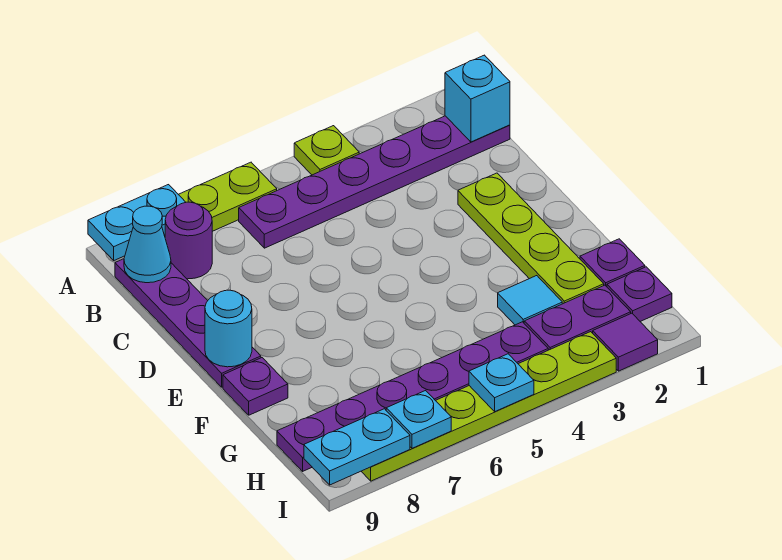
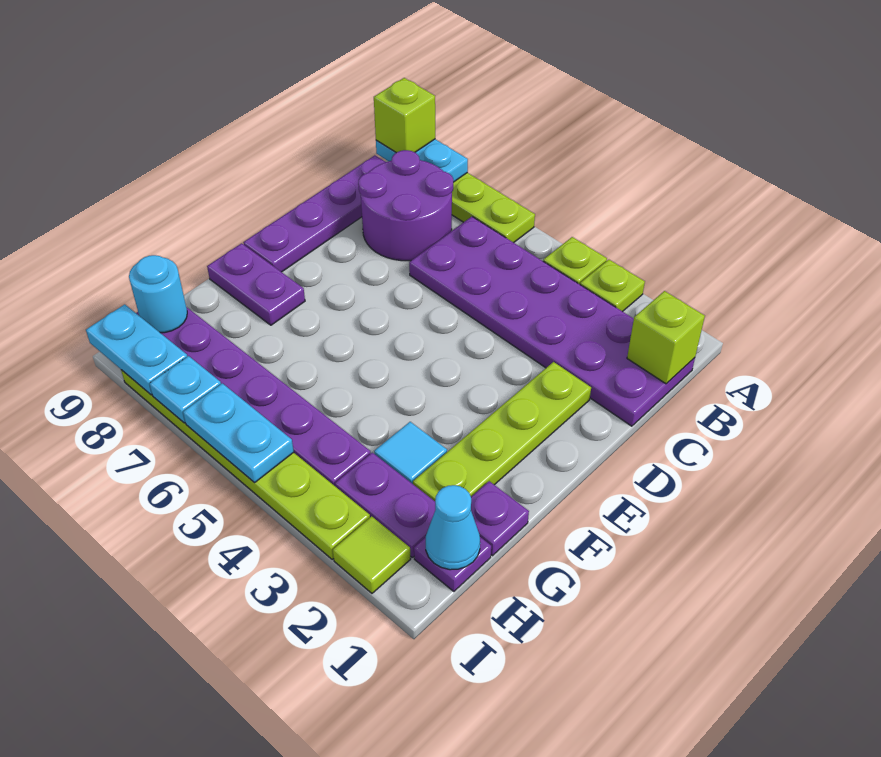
none -> lime plate A3 level 1
none -> lime brick A9 level 3
purple plate B1:B6 level 1 -> purple plate B1:C6 level 1
cyan brick B1 level 2 -> lime brick B1 level 2
purple round brick B8 level 1 -> purple round brick B7:C8 level 1
cyan cone B9 level 2 -> cyan cone H1 level 2
cyan round brick E9 level 2 -> cyan round brick H9 level 2
purple plate F9 level 1 -> purple plate F8:F9 level 1
purple tile I2 level 1 -> lime tile I2 level 1
cyan plate I5 level 2 -> cyan plate I5:I6 level 2

